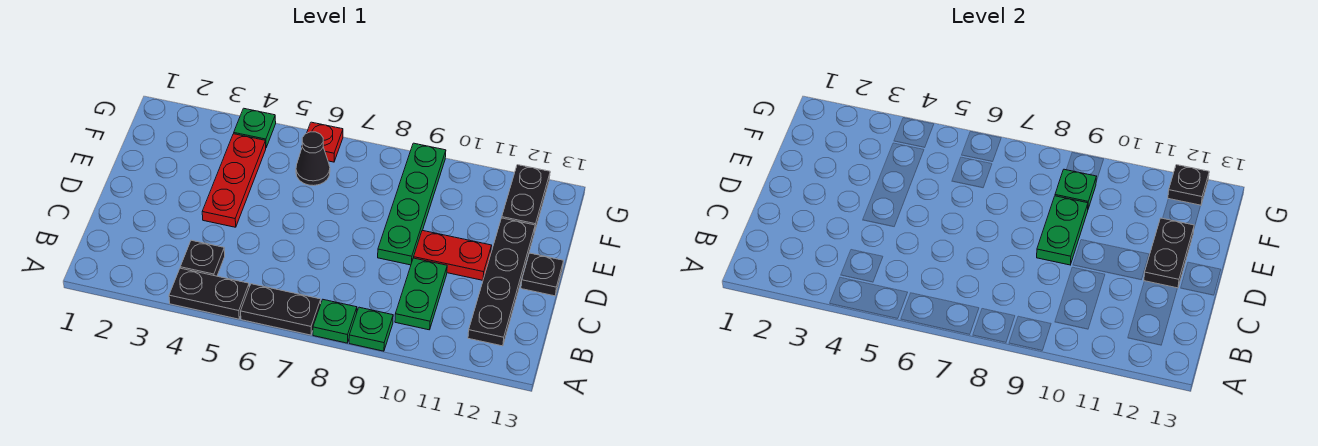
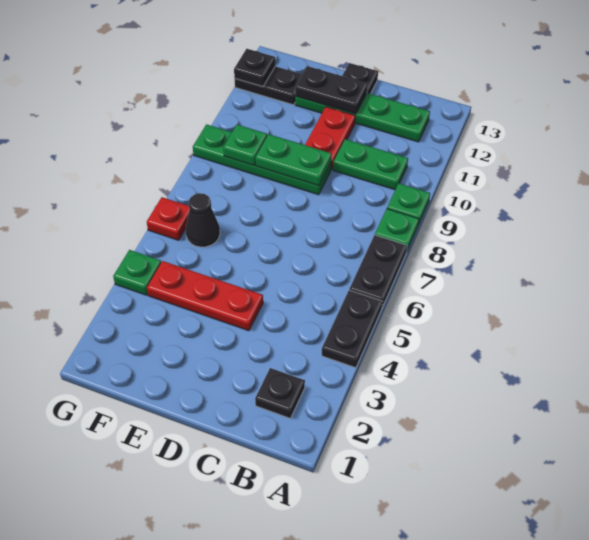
black plate B4 level 1 -> black plate B2 level 1
black plate B12:E12 level 1 -> green plate B12:E12 level 1

